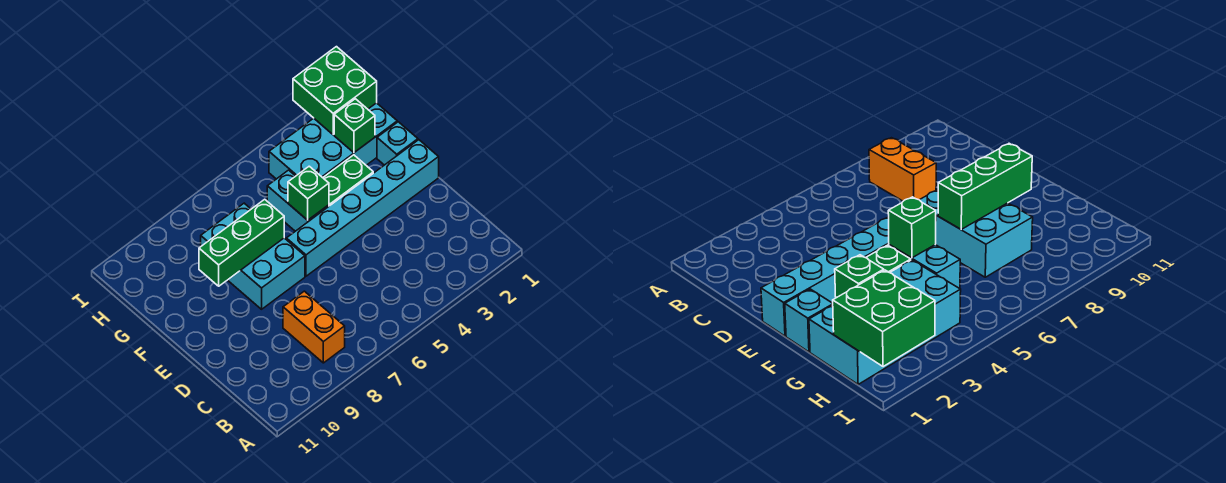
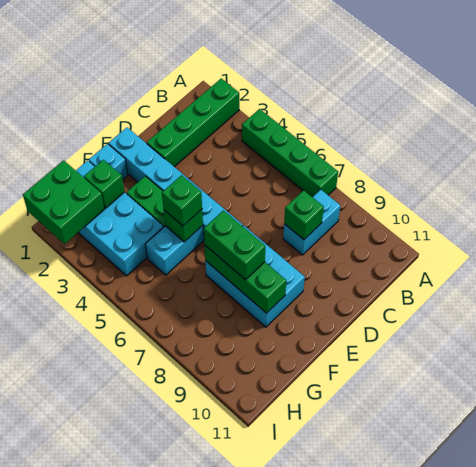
none -> green brick A2:D2 level 1
none -> green brick A4:A7 level 1
orange brick B8:C8 level 1 -> cyan brick B8:C8 level 1
none -> green brick C8 level 2
cyan brick E7:G8 level 1 -> cyan brick E7:F9 level 1
none -> green brick F5 level 3
none -> green brick F7:F8 level 3

